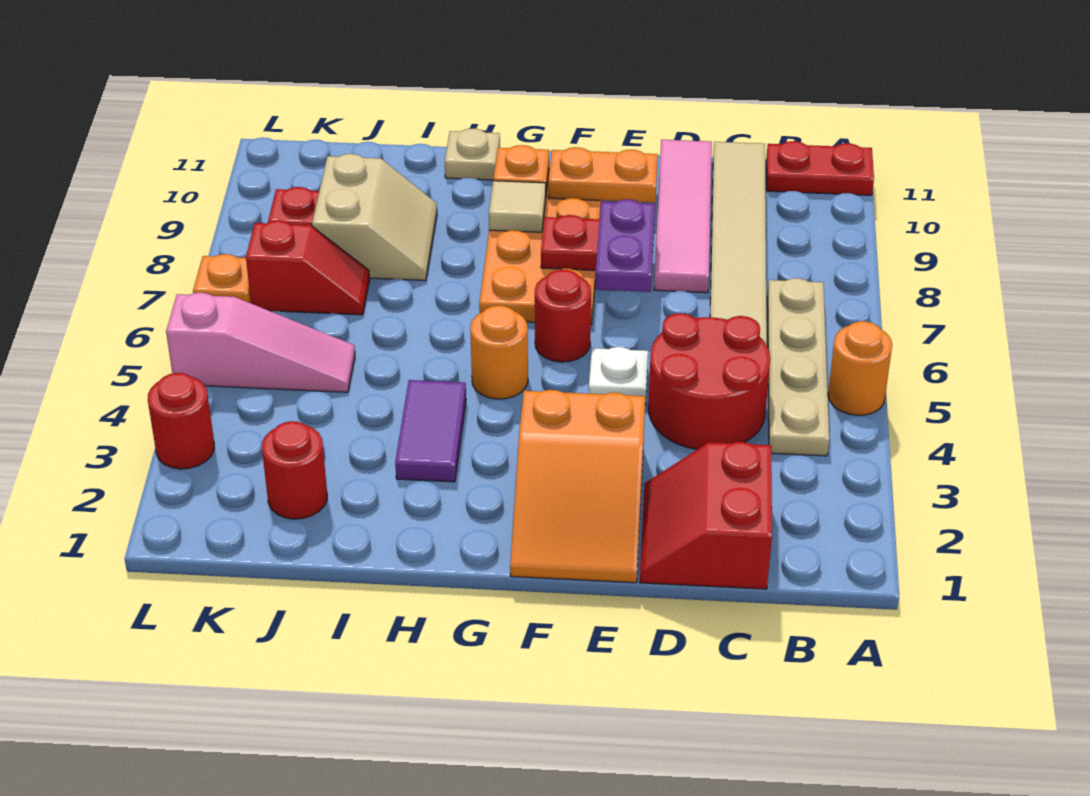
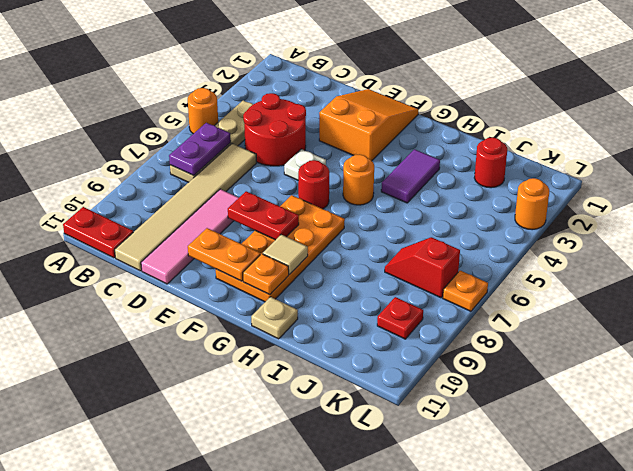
red slope C1:D2 level 1 top C -> none
purple plate E7:E8 level 3 -> purple plate B6:B7 level 2
tan slope I8:J9 level 1 top J -> none
pink slope J5:L5 level 1 top L -> none
red round brick L3 level 1 -> orange round brick L3 level 1

